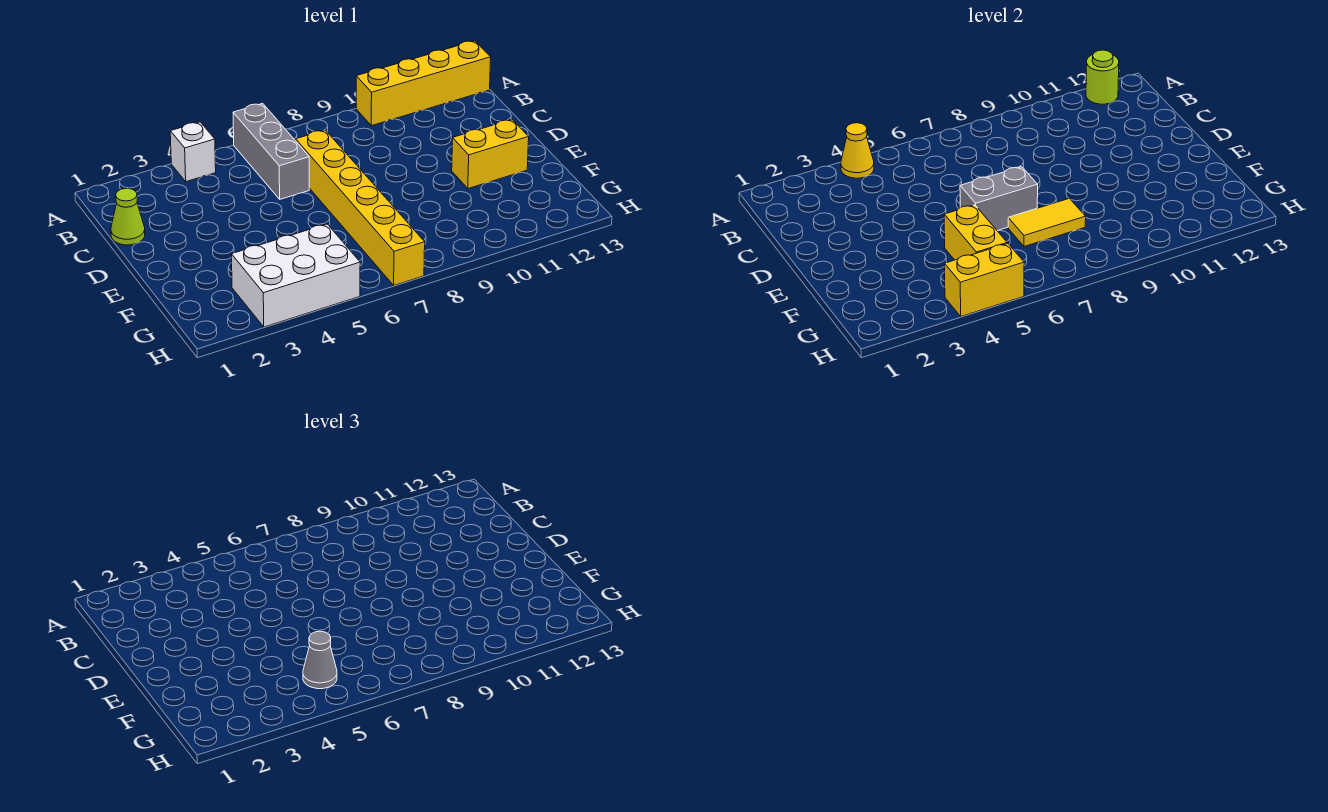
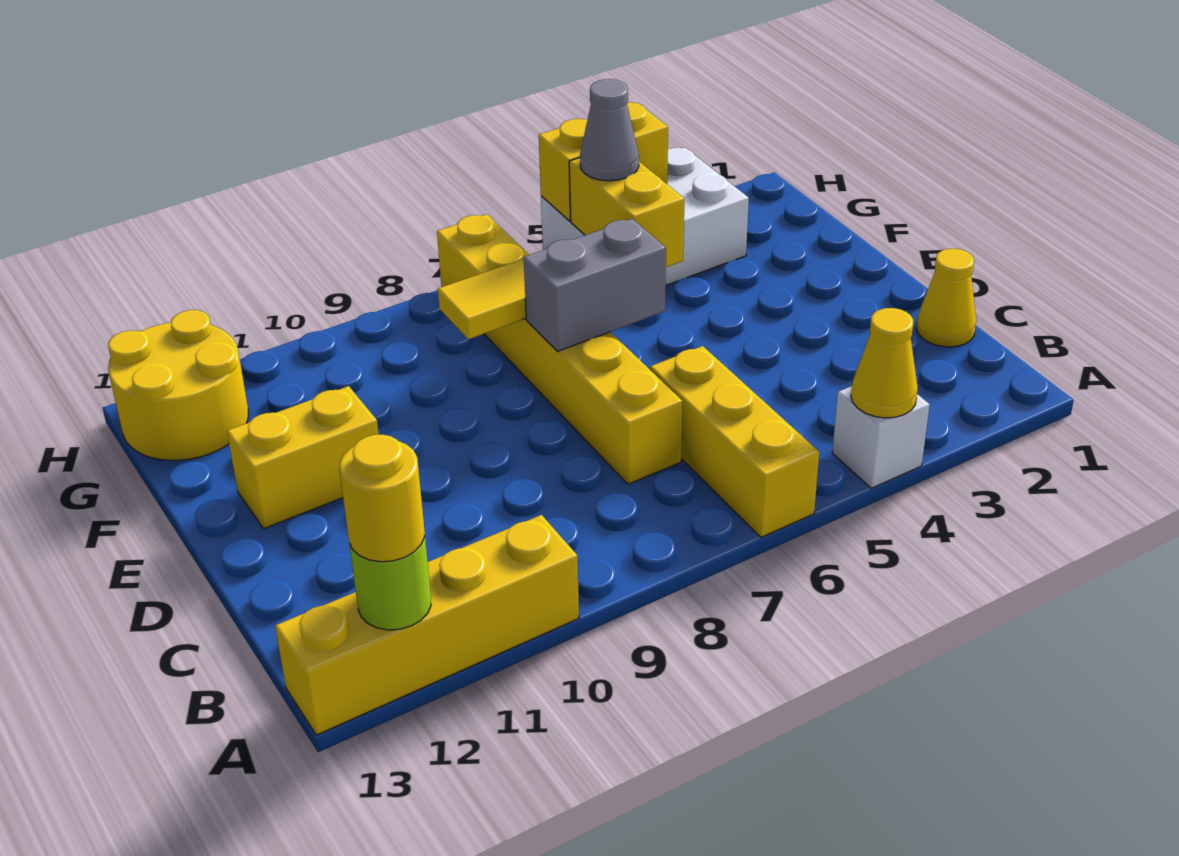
grey brick A6:C6 level 1 -> yellow brick A6:C6 level 1
none -> yellow round brick A12 level 3
lime cone C1 level 1 -> yellow cone C1 level 1
none -> yellow round brick G12:H13 level 1

